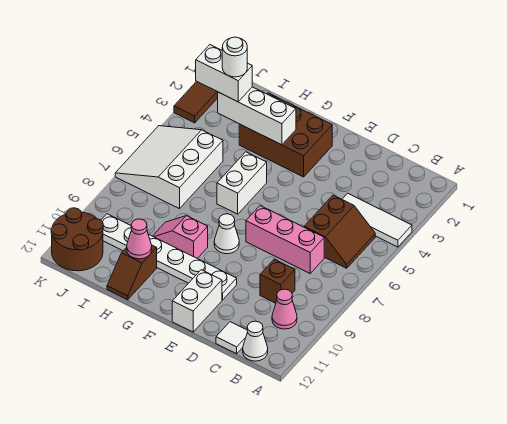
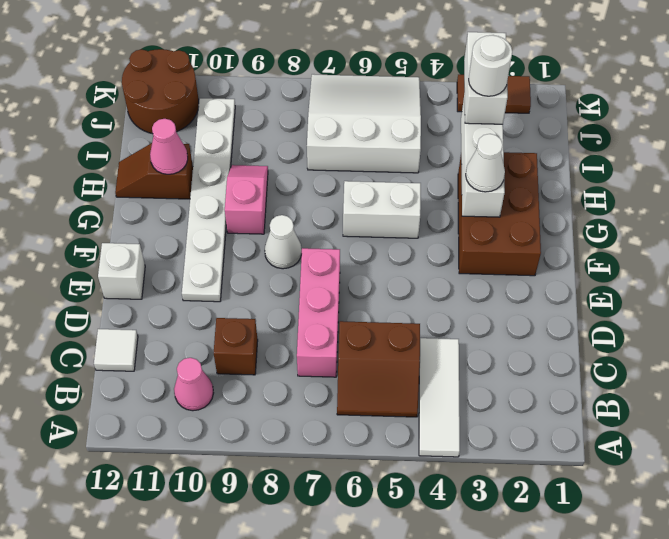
white cone B12 level 1 -> white cone G3 level 3
white brick E11:E12 level 1 -> white brick E12 level 1

